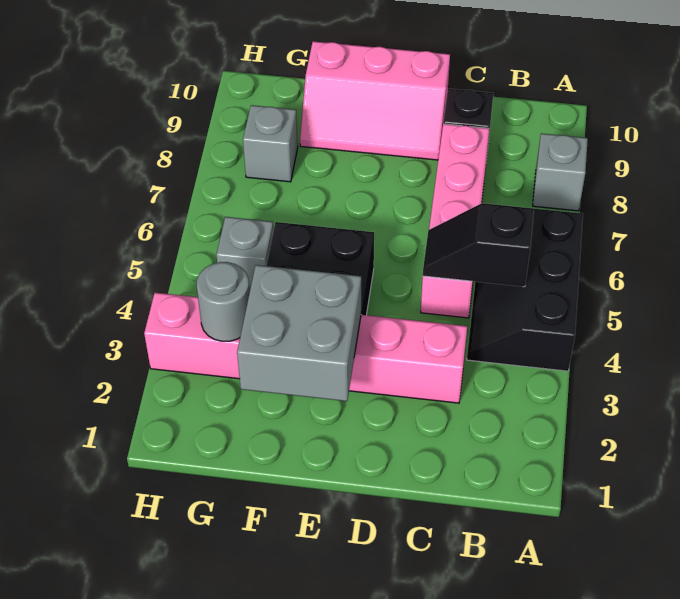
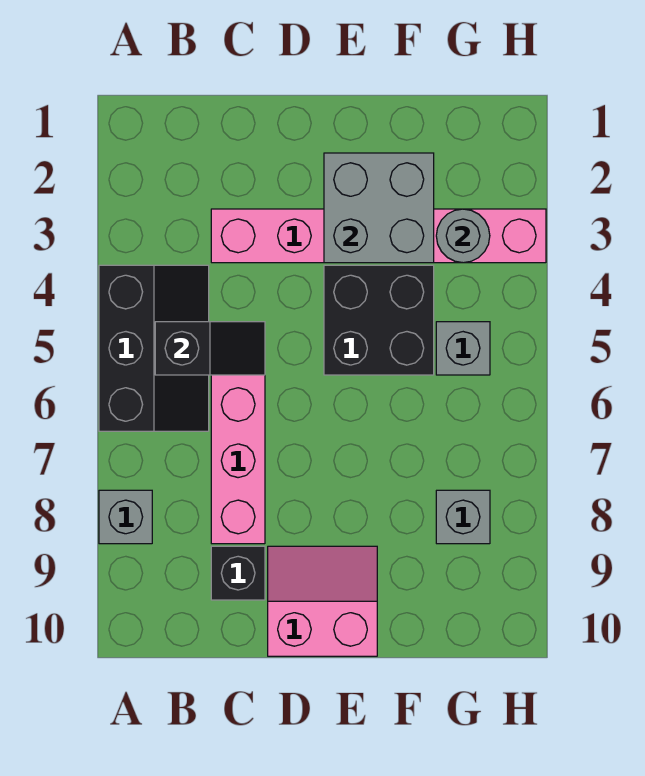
pink slope D9:F10 level 1 top 10 -> pink slope D9:E10 level 1 top 10

